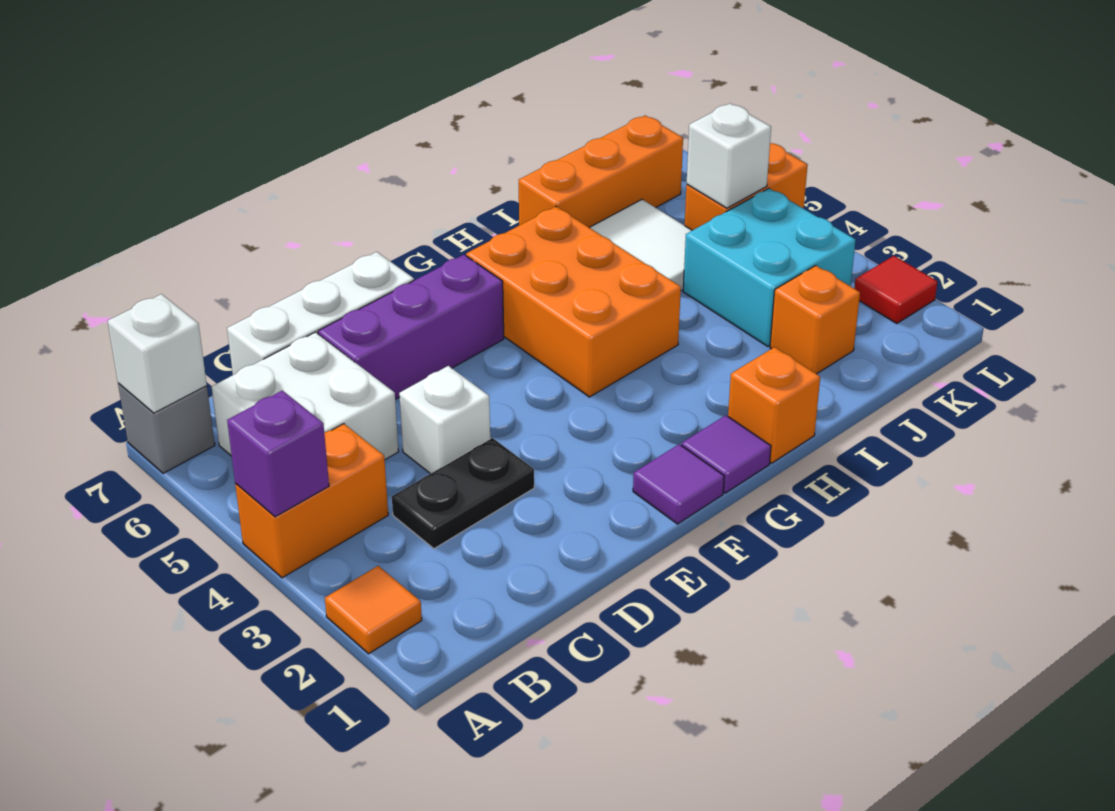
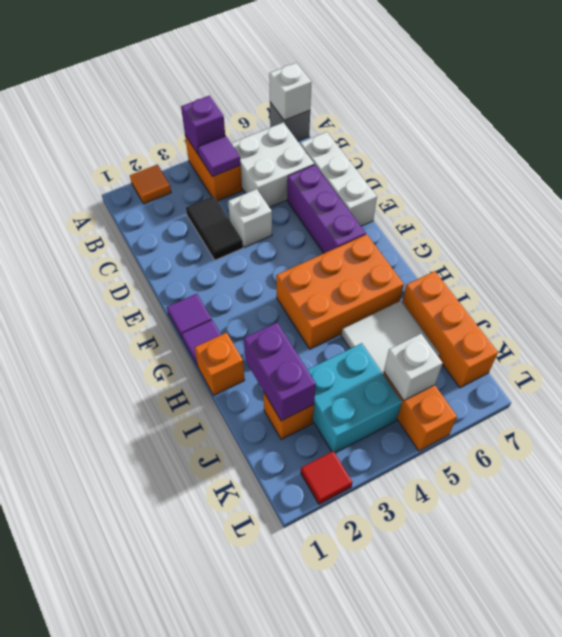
none -> purple tile B4 level 2
black plate C3:D3 level 1 -> black tile C3:D3 level 1
none -> purple brick I2:J2 level 2

